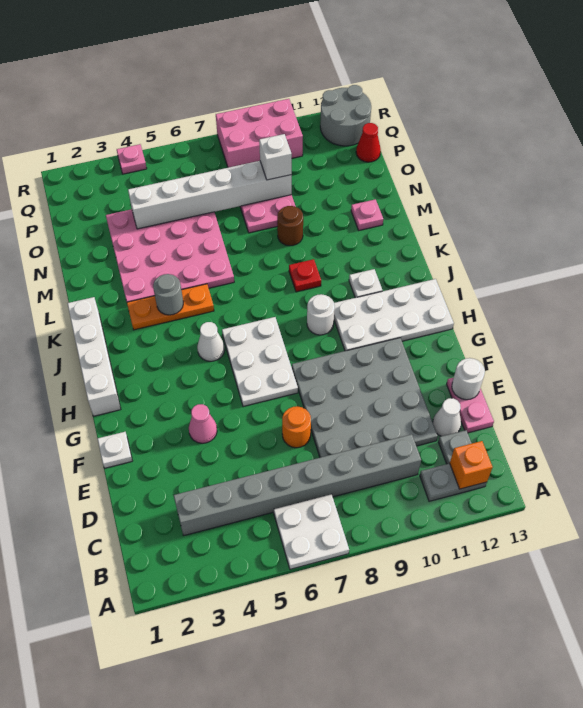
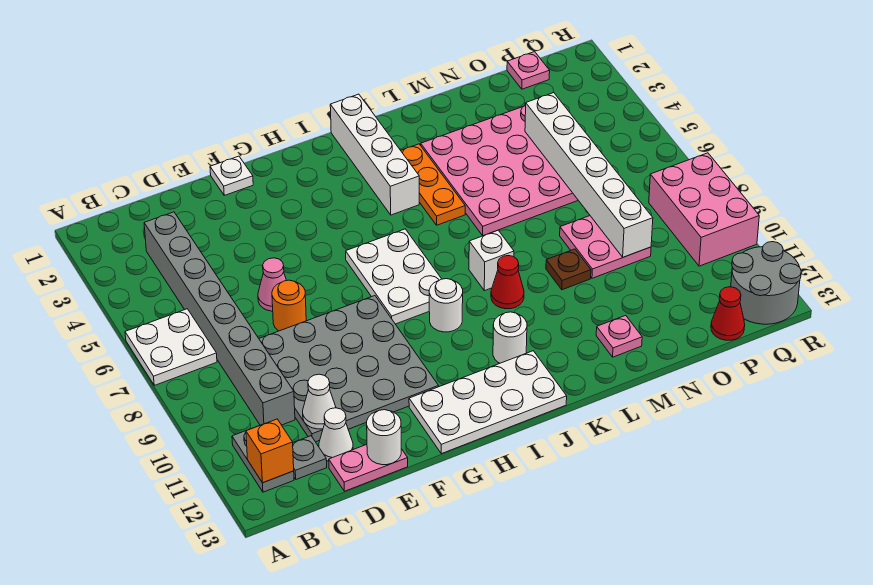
pink cone F4 level 1 -> pink cone E6 level 1
white plate G6:I7 level 1 -> white plate H6:I8 level 1
white brick H1:K1 level 1 -> white brick J1:J4 level 1
white plate H10:I13 level 1 -> white plate G12:J13 level 1
white cone I5 level 1 -> white cone D11 level 2
white plate J11 level 1 -> white round brick J11 level 1
grey round brick K4 level 2 -> none
red plate K9 level 1 -> red cone K9 level 1
brown round brick M9 level 1 -> brown plate M9 level 1
white brick O9 level 3 -> white brick K8 level 1
pink plate R4 level 1 -> pink plate P1 level 1

